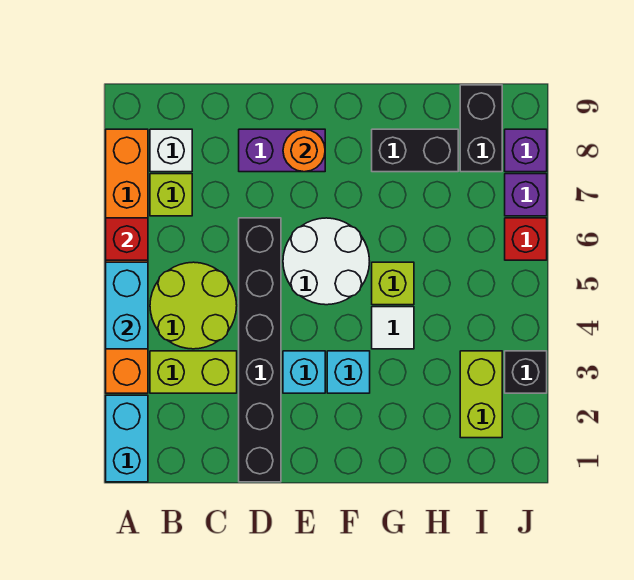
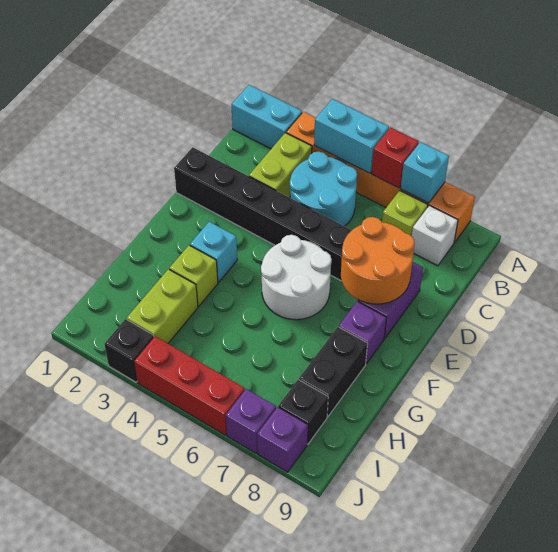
lime round brick B4:C5 level 1 -> cyan round brick B4:C5 level 1
cyan brick E3 level 1 -> cyan brick A7 level 2
orange round brick E8 level 2 -> orange round brick D7:E8 level 2
none -> purple brick F8 level 1
white tile G4 level 1 -> none
lime brick G5 level 1 -> lime brick G3 level 1
lime brick I2:I3 level 1 -> lime brick H3:I3 level 1
black brick I8:I9 level 1 -> black brick I8 level 1
red brick J6 level 1 -> red brick J4:J6 level 1

